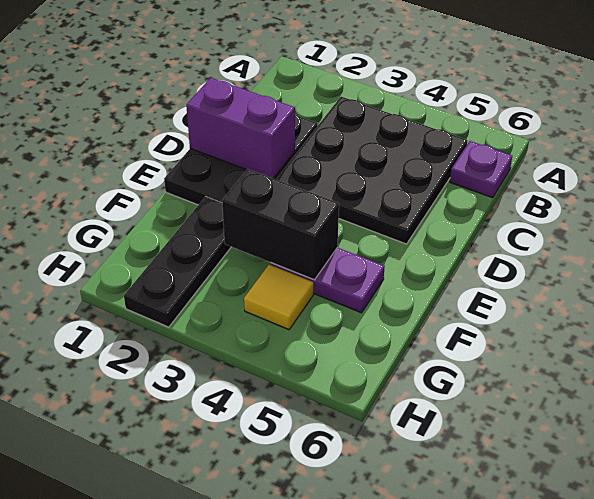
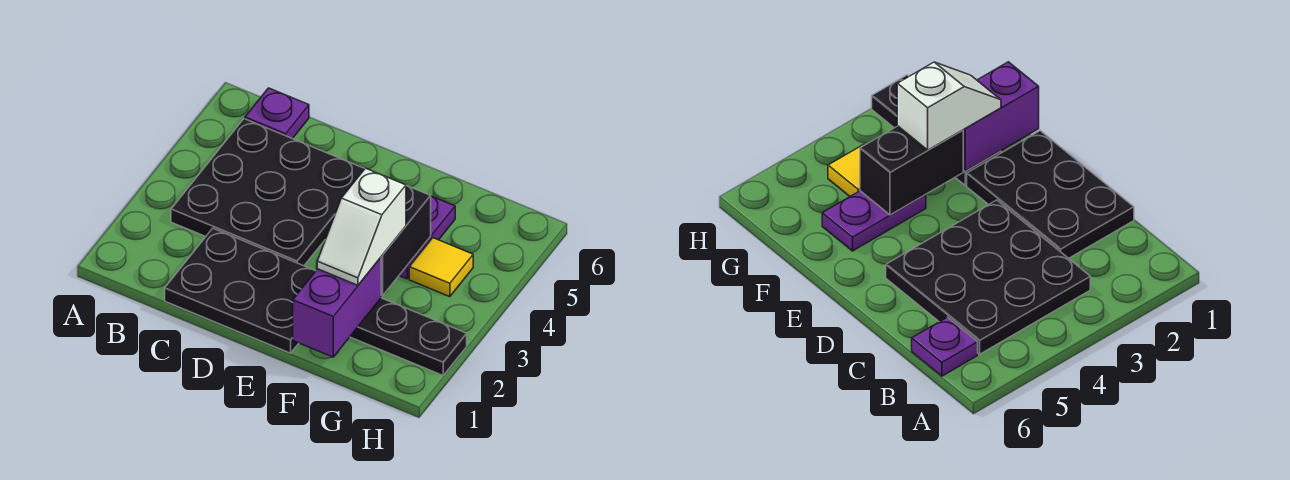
purple brick D1:D2 level 2 -> purple brick F1:F2 level 2
none -> white slope F2:F3 level 3 top 3

